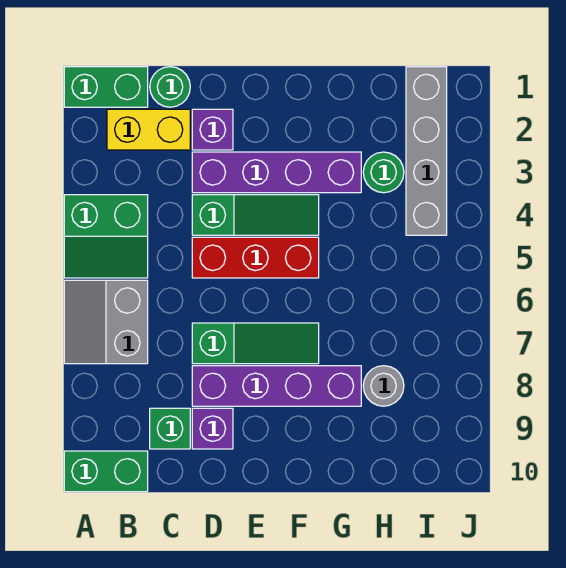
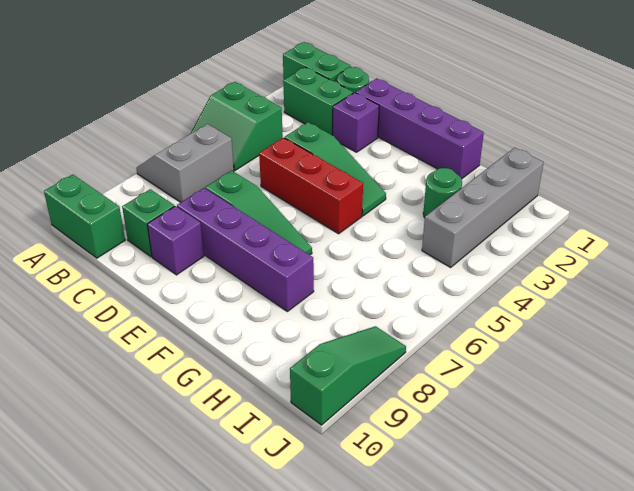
yellow brick B2:C2 level 1 -> green brick B2:C2 level 1
purple brick D3:G3 level 1 -> purple brick D1:G1 level 1
grey round brick H8 level 1 -> none
none -> green slope J8:J10 level 1 top 10

